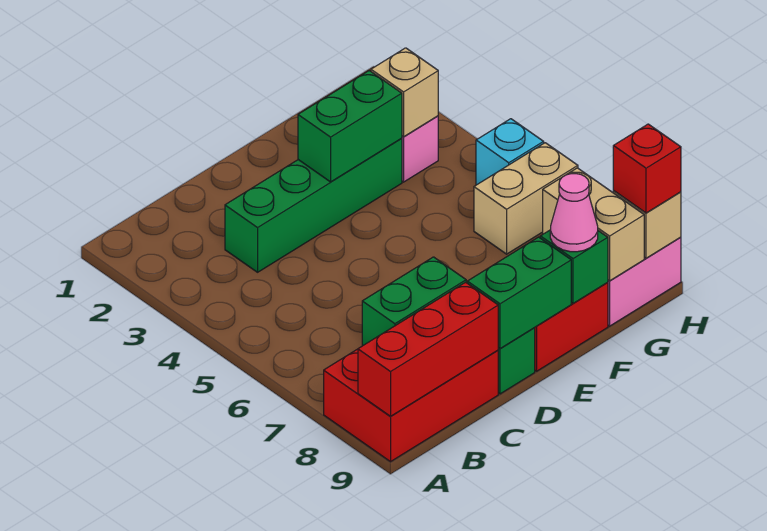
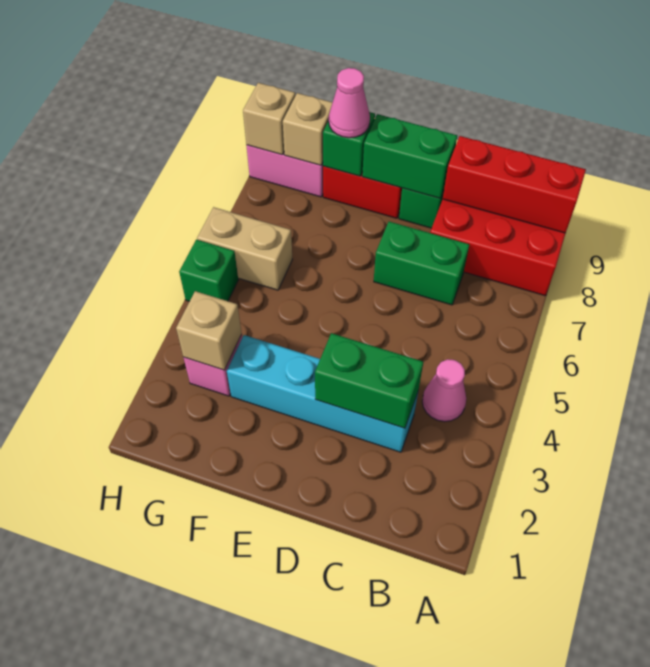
none -> pink cone B4 level 1
green brick C3:F3 level 1 -> cyan brick C3:F3 level 1
green brick E3:F3 level 2 -> green brick C3:D3 level 2
tan brick G8:G9 level 2 -> tan brick G9 level 2
cyan brick H5 level 1 -> green brick H5 level 1
red brick H9 level 3 -> none

